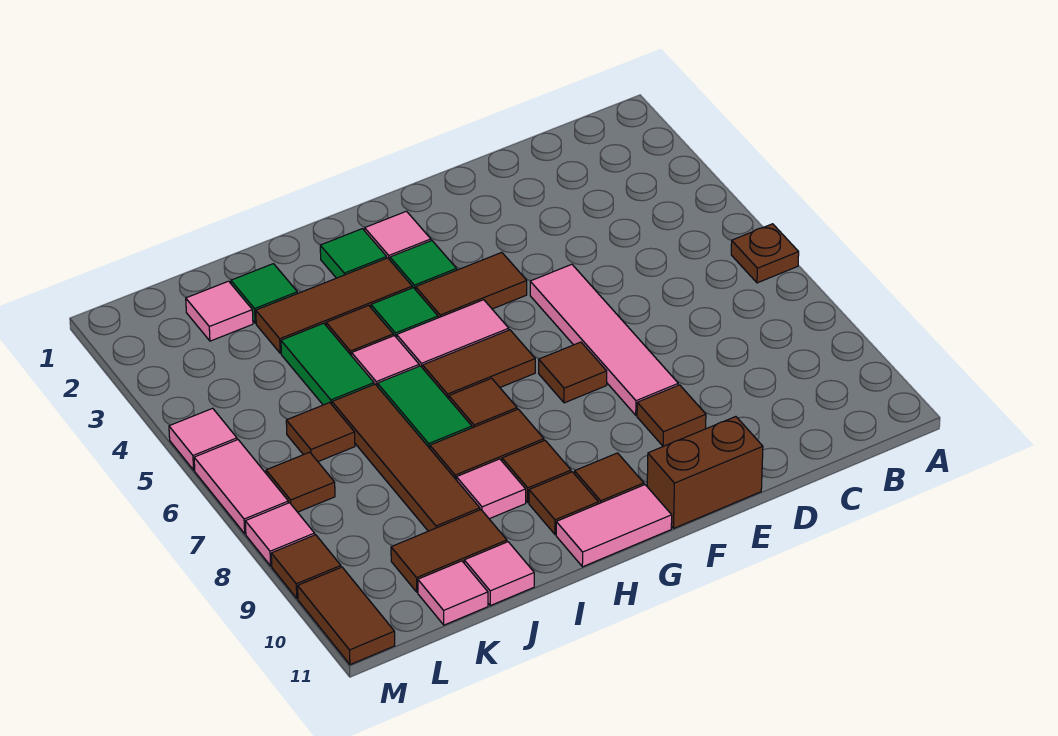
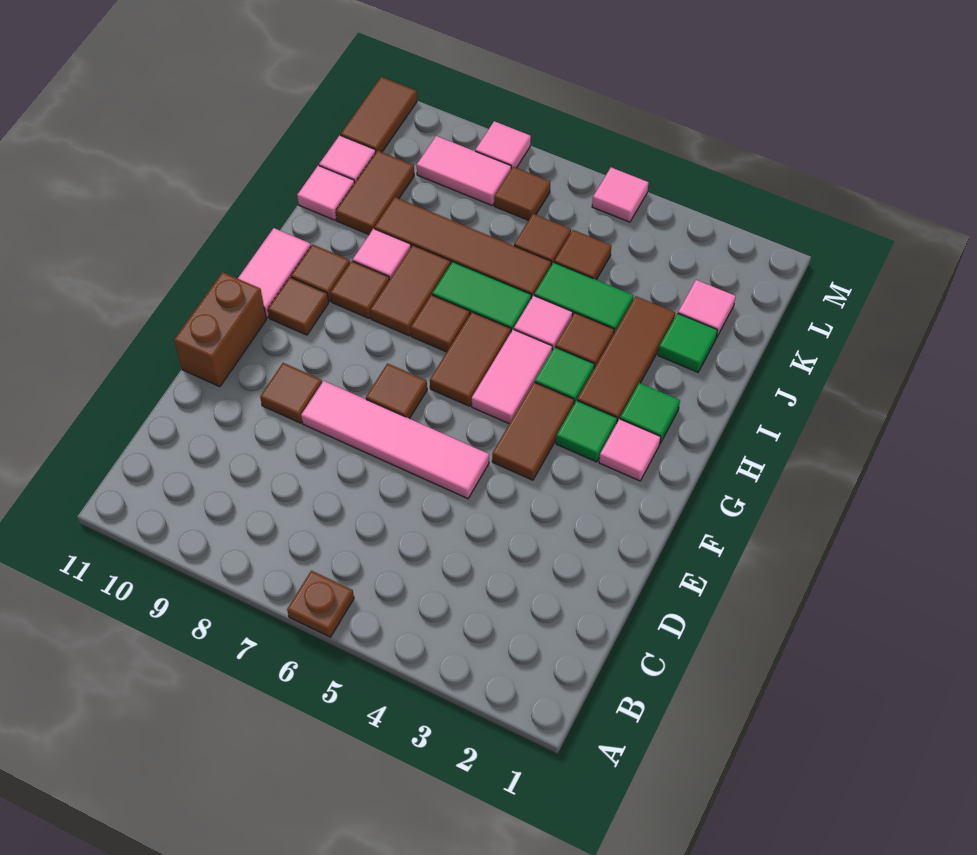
pink tile M6:M7 level 1 -> pink tile L8:L9 level 1
brown tile M9 level 1 -> brown tile K5 level 1
brown tile M10:M11 level 1 -> brown tile L11:M11 level 1

